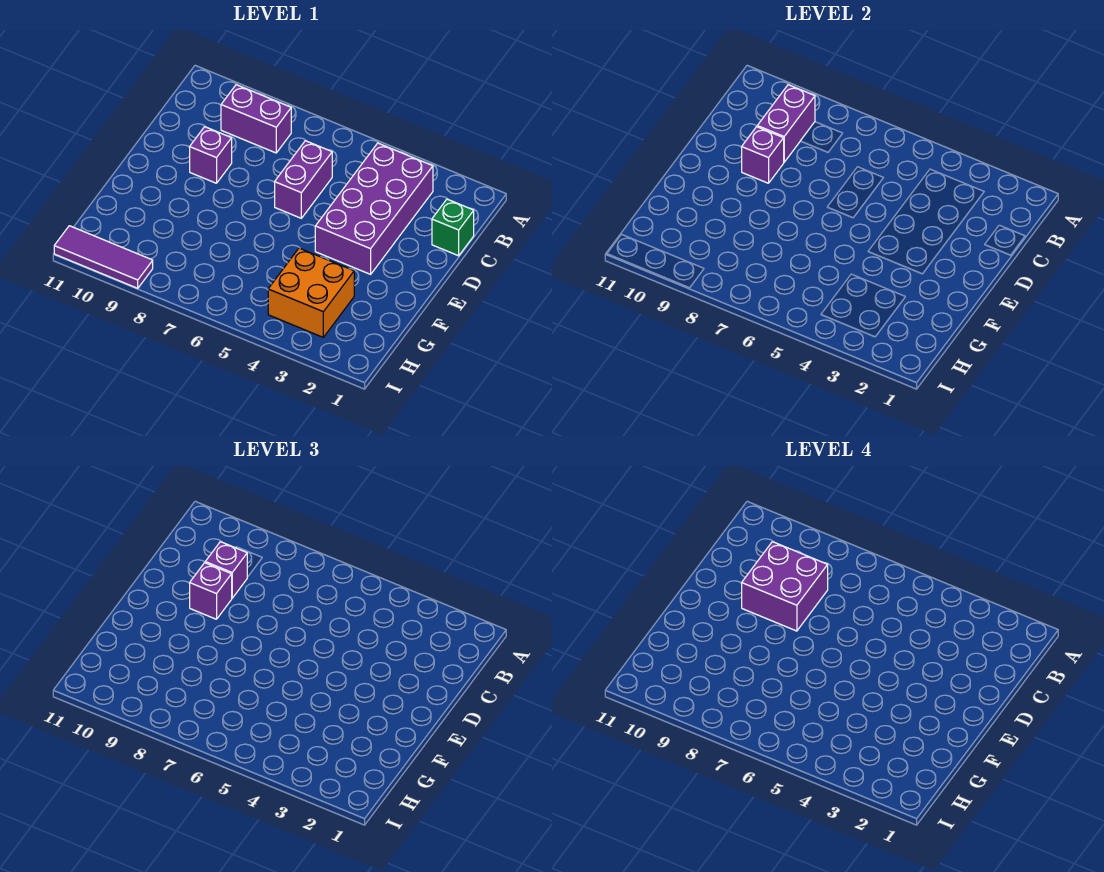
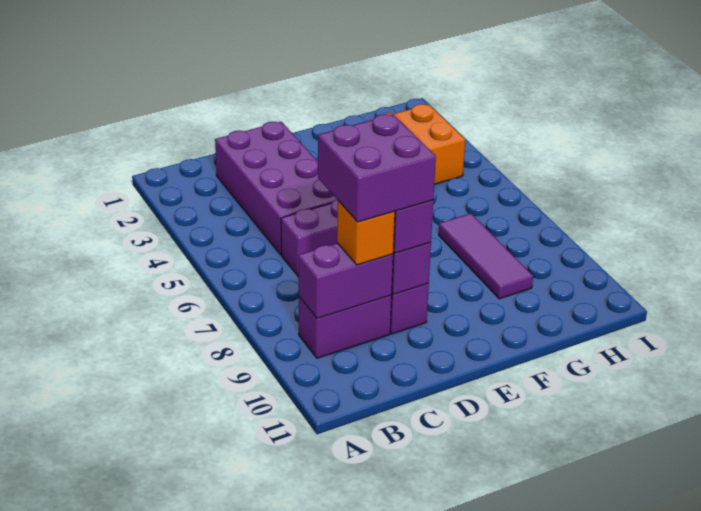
purple brick B3:E4 level 1 -> purple brick C2:D5 level 1
purple brick B8:B9 level 1 -> purple brick B9:C9 level 1
green brick C1 level 1 -> none
purple brick C9 level 3 -> orange brick C9 level 3
purple tile I9:I11 level 1 -> purple tile G7:G9 level 1

